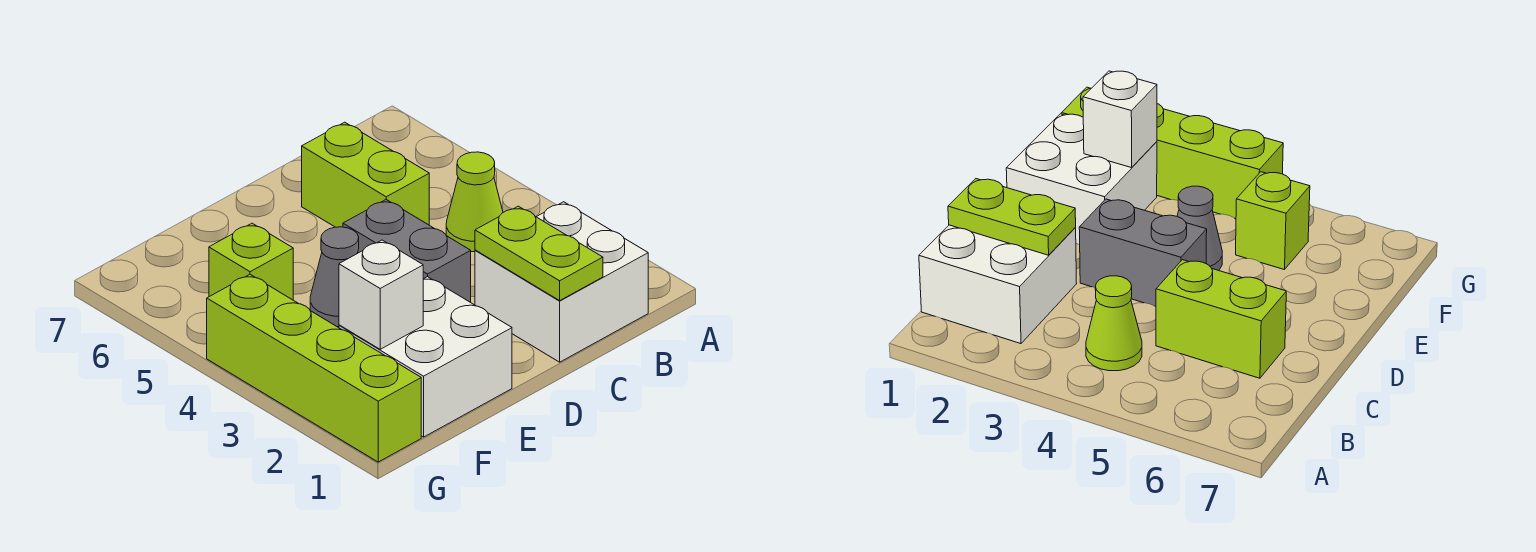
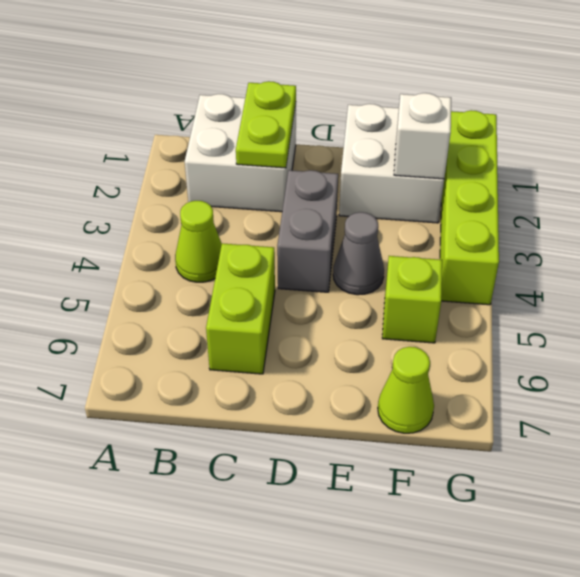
none -> lime cone F7 level 1

